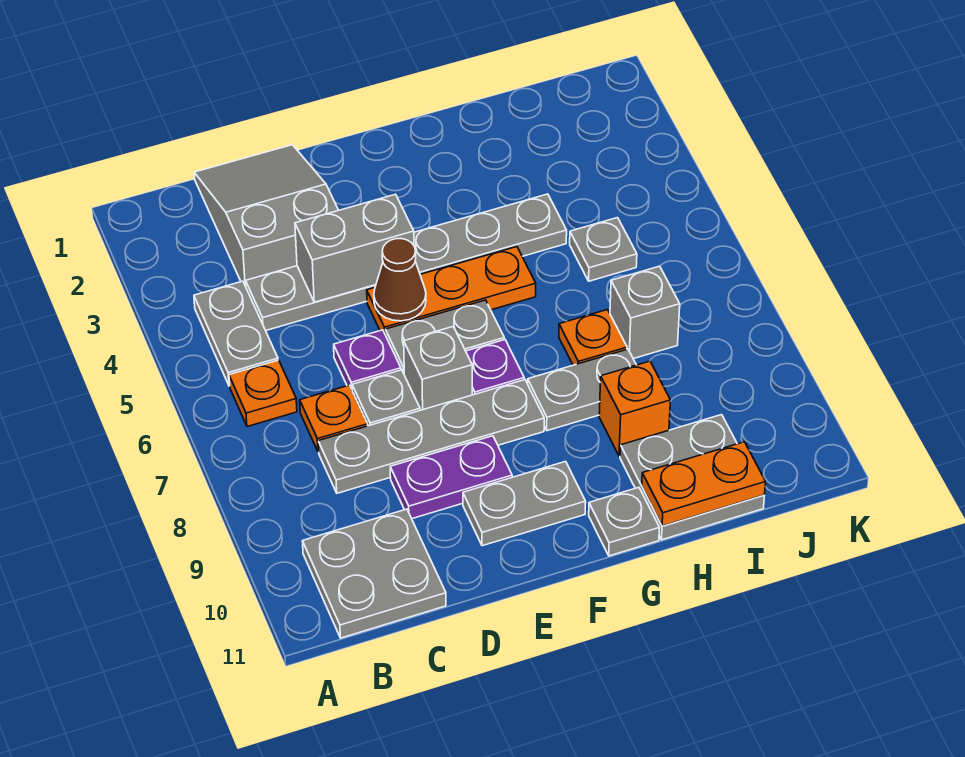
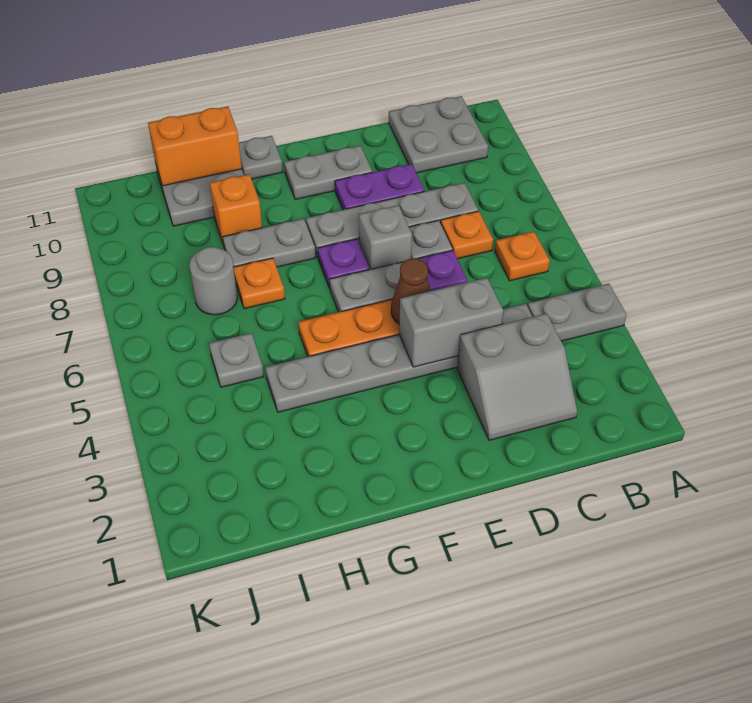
grey plate B4:B5 level 1 -> grey plate A4:B4 level 1
grey slope C1:D3 level 1 top 3 -> grey slope C2:D3 level 1 top 3
orange plate H11:I11 level 2 -> orange brick H11:I11 level 2
grey brick I7 level 1 -> grey round brick I7 level 1

